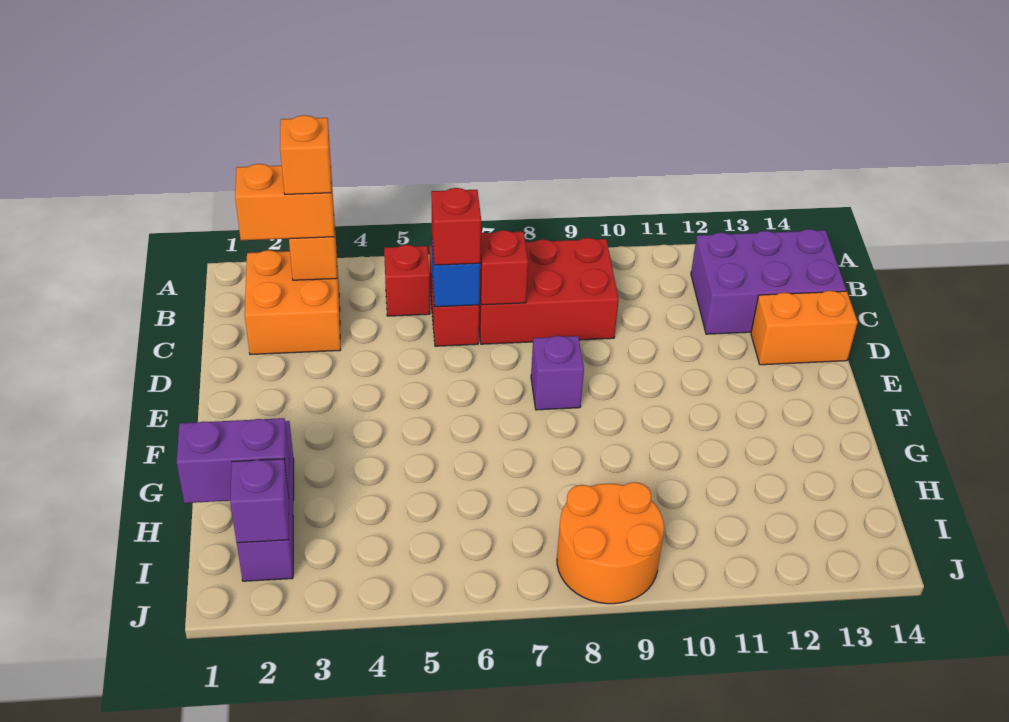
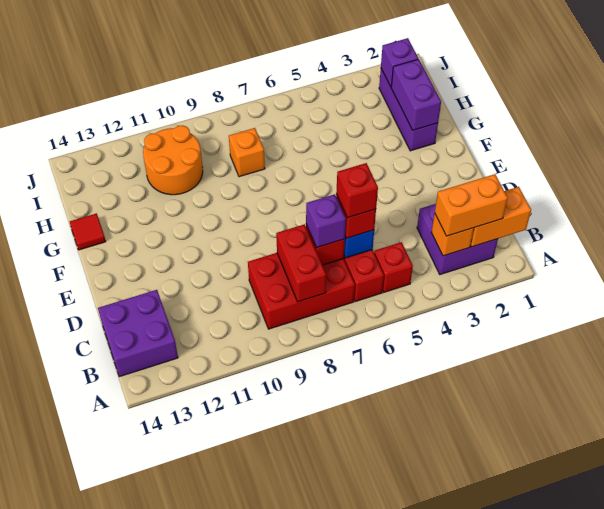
orange brick B2:C3 level 1 -> purple brick B2:C3 level 1
orange brick B3 level 4 -> orange brick H8 level 1
none -> red brick B8:C8 level 2
purple brick B12:C14 level 1 -> purple brick B13:C14 level 1
none -> red brick C6 level 4
orange brick D13:D14 level 1 -> orange brick B1:B2 level 2
purple brick E8 level 1 -> purple brick C7 level 3
none -> red tile G14 level 1
purple brick H1:H2 level 2 -> purple brick G2:H2 level 2
orange round brick I8:J9 level 1 -> orange round brick H10:I11 level 1

